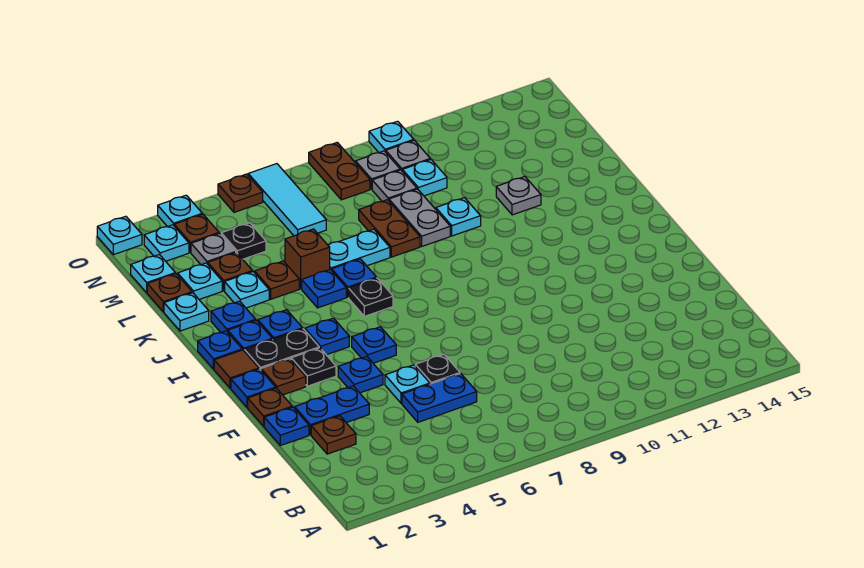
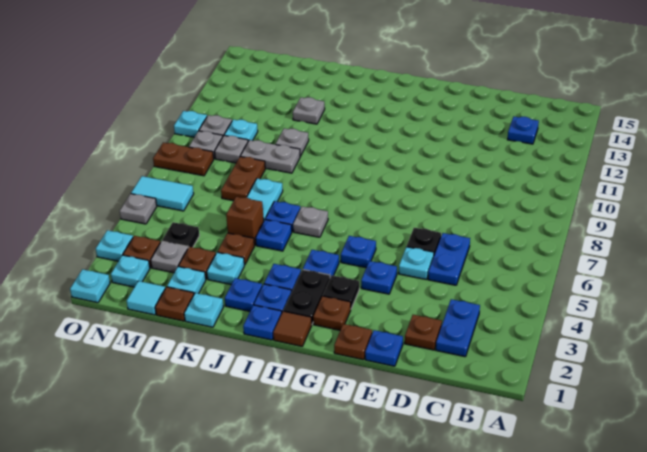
blue plate E2:E3 level 1 -> blue plate C2:C3 level 1
blue plate G1 level 1 -> blue plate C13 level 1
black plate I6 level 1 -> grey plate I6 level 1
brown plate K8:L8 level 1 -> brown plate L7:L8 level 1
cyan plate K10 level 1 -> grey plate K10 level 1
cyan plate M1 level 1 -> cyan tile M1 level 1
cyan tile M6:O6 level 1 -> cyan tile N6:O6 level 1
brown plate O5 level 1 -> grey plate O5 level 1

